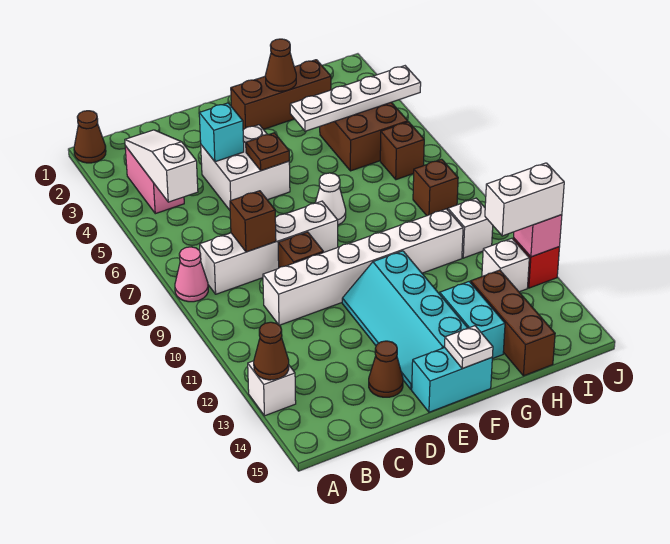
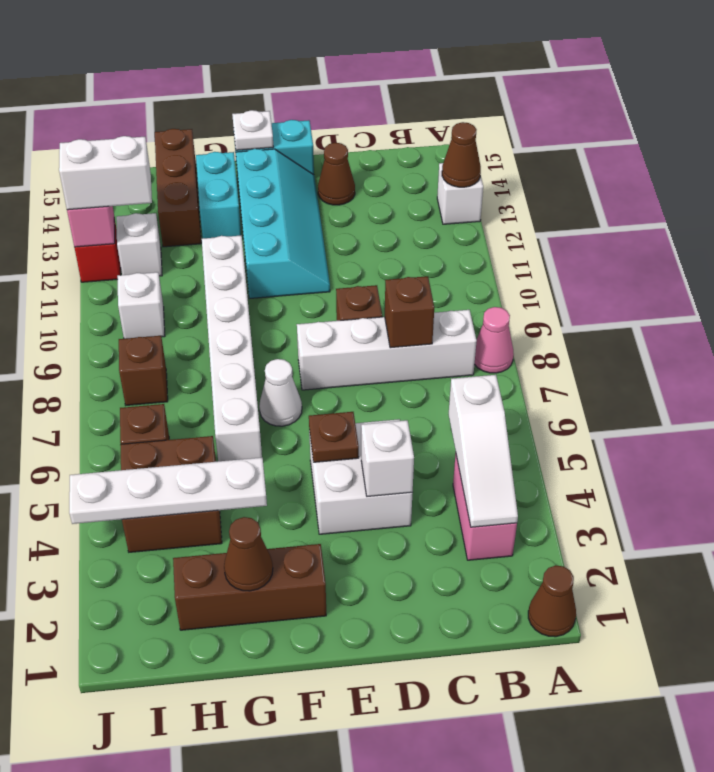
white brick C10:H10 level 1 -> white brick G6:G11 level 1
cyan brick D4 level 2 -> white brick D4 level 2

